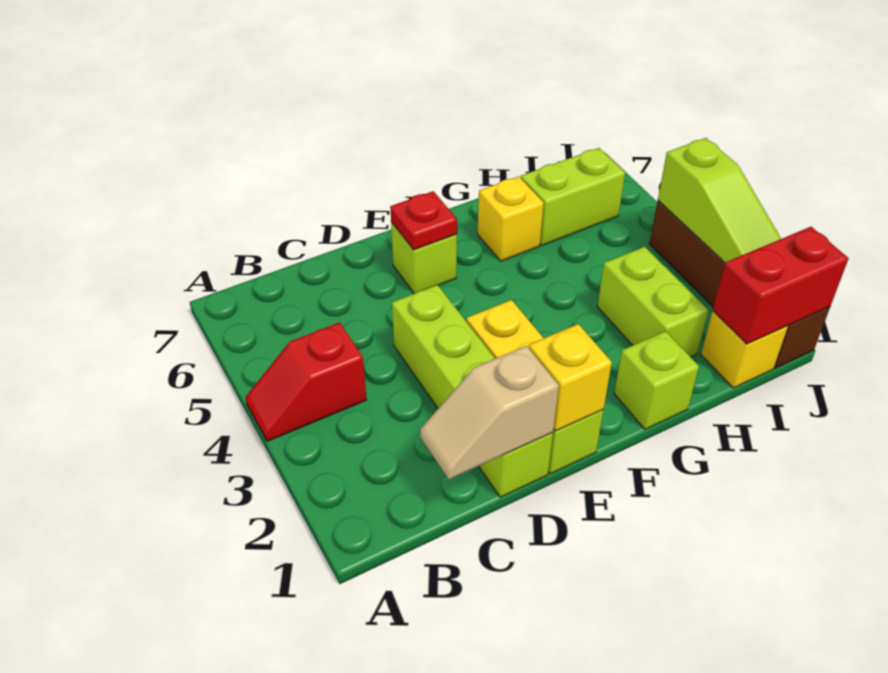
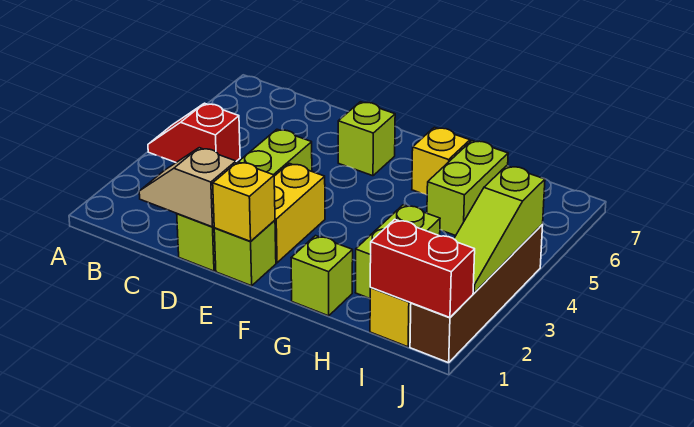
red plate E6 level 2 -> none
lime brick H6:I6 level 1 -> lime brick H5:H6 level 1

